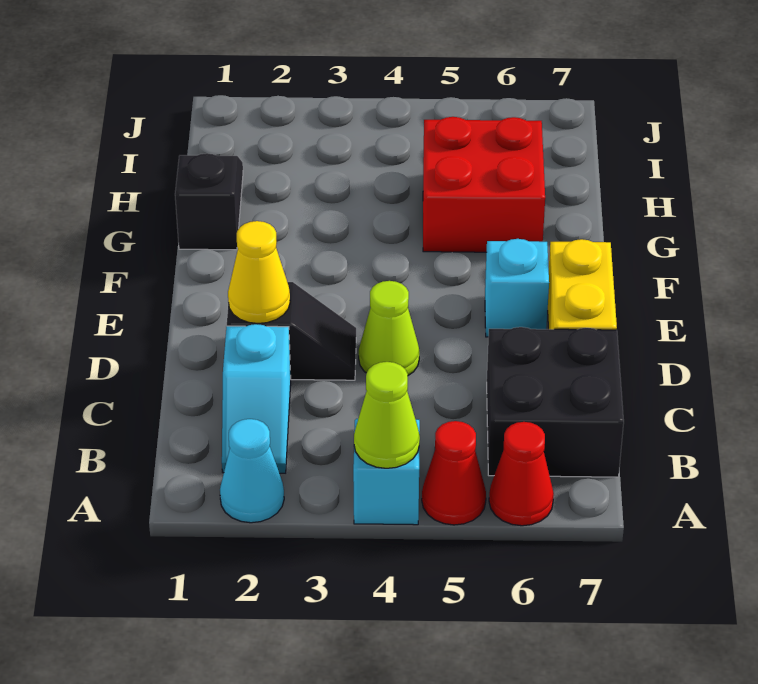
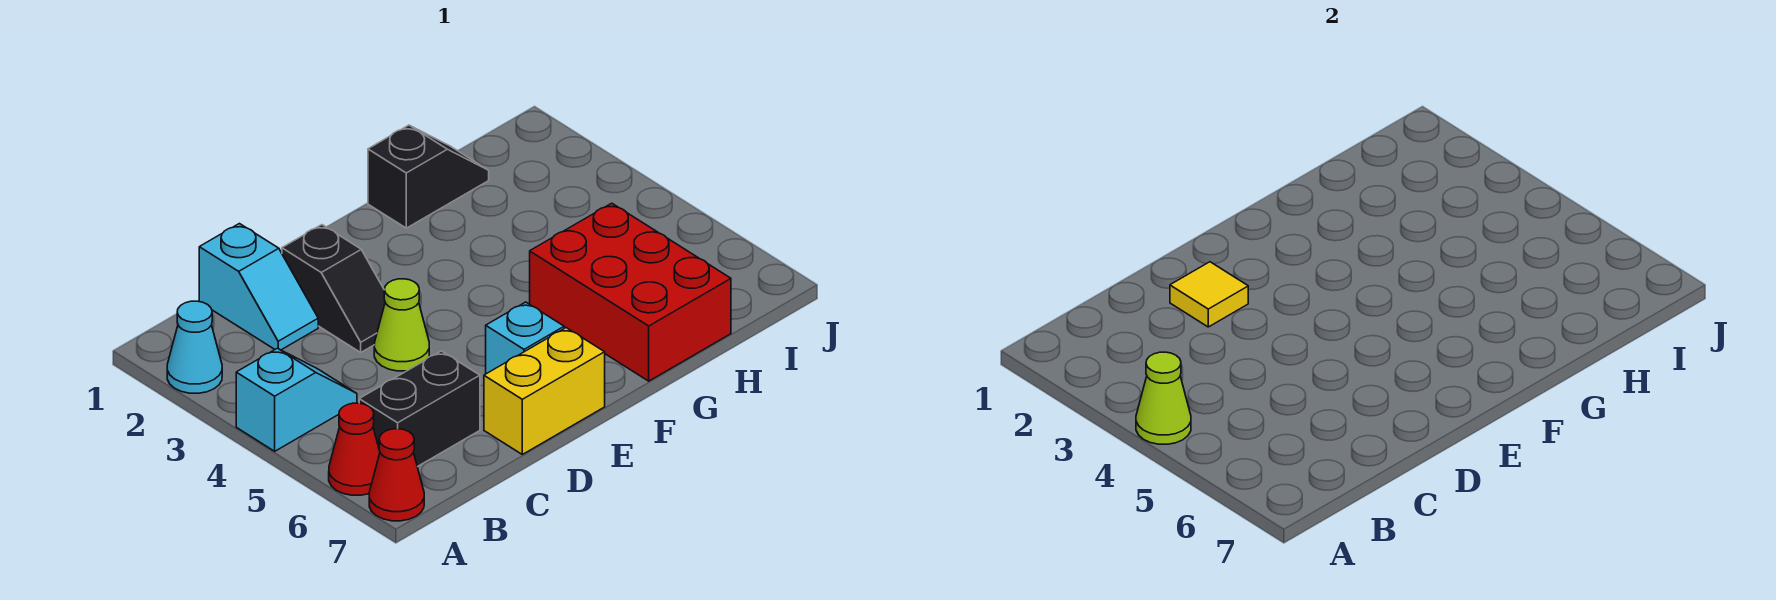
red cone A5 level 1 -> red cone A7 level 1
cyan slope B2:C2 level 1 top C -> cyan slope C1:C2 level 1 top 1
black brick B6:C7 level 1 -> black brick B6:C6 level 1
yellow cone D2 level 2 -> yellow tile D2 level 2
red brick G5:H6 level 1 -> red brick G5:H7 level 1

